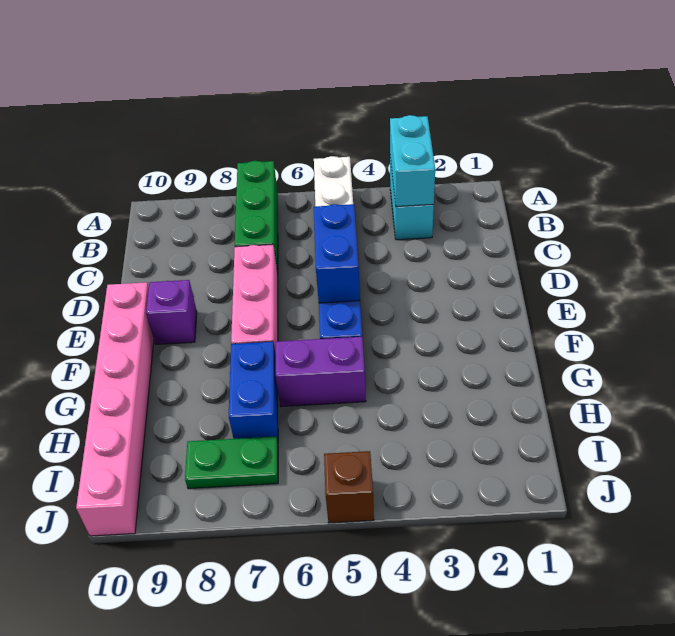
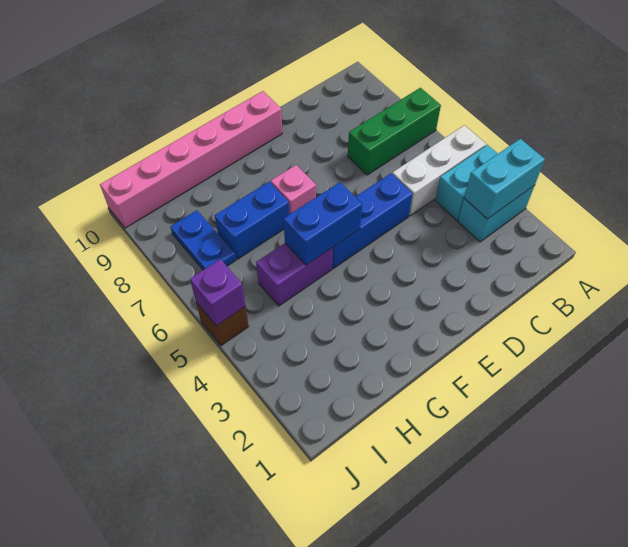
none -> cyan brick A4:B4 level 1
blue brick D5:E5 level 2 -> blue brick F5:G5 level 2
pink brick D7:F7 level 1 -> pink brick F7 level 1
purple brick E9 level 1 -> purple brick J5 level 2
purple brick G5:G6 level 1 -> purple brick G5:H5 level 1
green plate I7:I8 level 1 -> blue plate I7:I8 level 1

